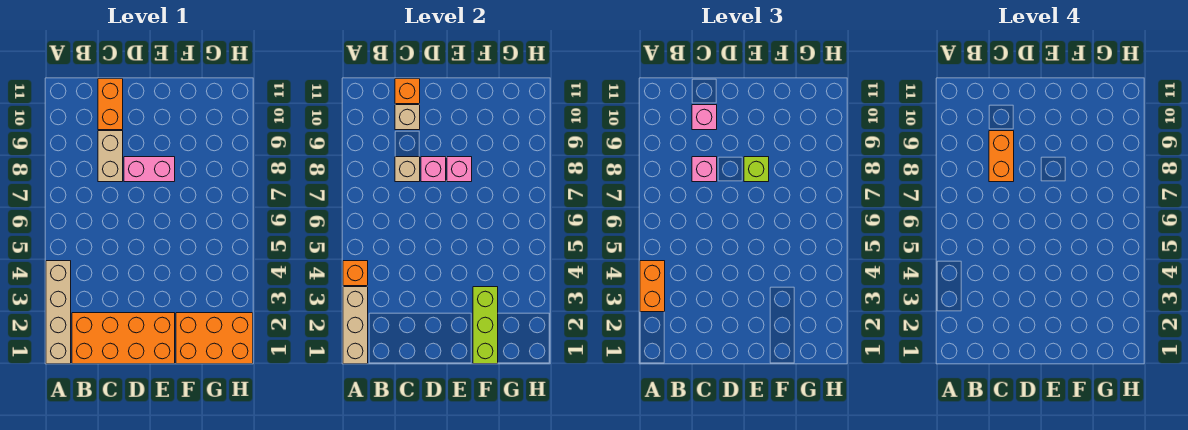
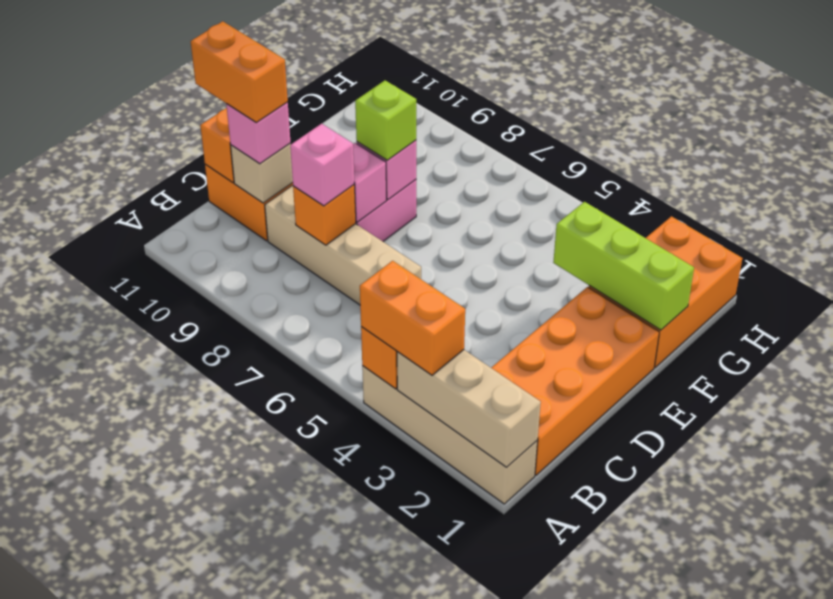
tan brick C8:C9 level 1 -> tan brick C6:C9 level 1
tan brick C8 level 2 -> orange brick C8 level 2
orange brick C8:C9 level 4 -> orange brick C10:C11 level 4

